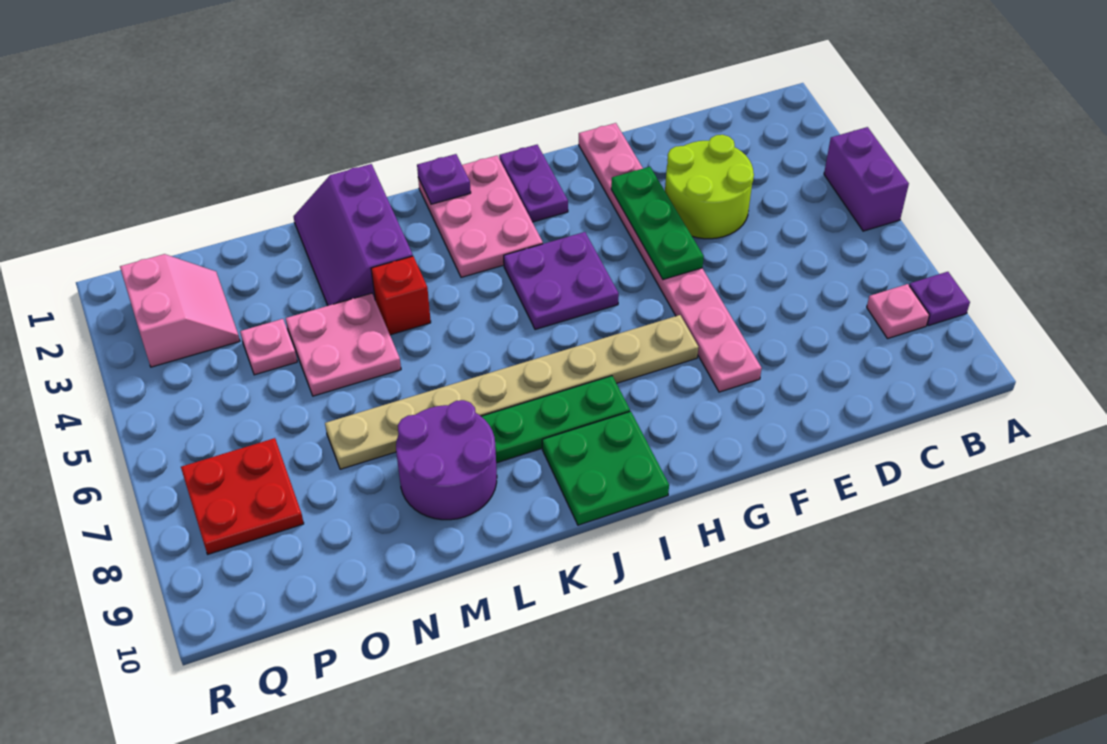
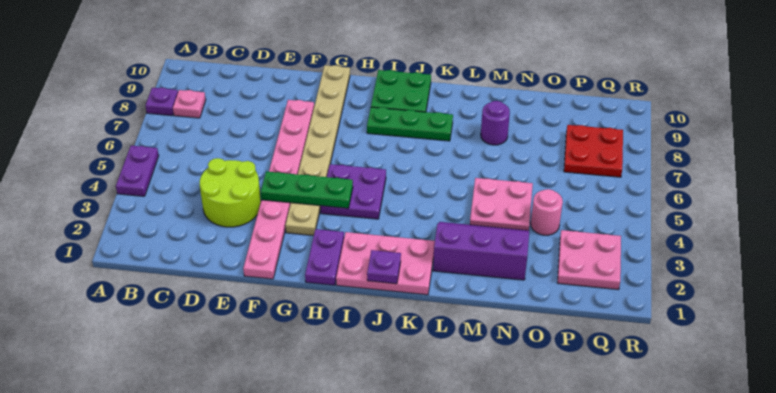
purple brick A4:A5 level 1 -> purple plate A4:A5 level 1
green plate F3:F5 level 2 -> green plate F4:H4 level 2
tan plate G7:N7 level 1 -> tan plate G3:G10 level 1
pink plate I1:J3 level 1 -> pink plate I1:K2 level 1
purple slope L1:M3 level 1 top L -> purple slope L2:N3 level 1 top 2
red brick L4 level 1 -> none
purple round brick L8:M9 level 1 -> purple round brick M8 level 1
pink plate O4 level 1 -> pink round brick O4 level 1
pink slope P2:Q3 level 1 top Q -> pink plate P2:Q3 level 1

